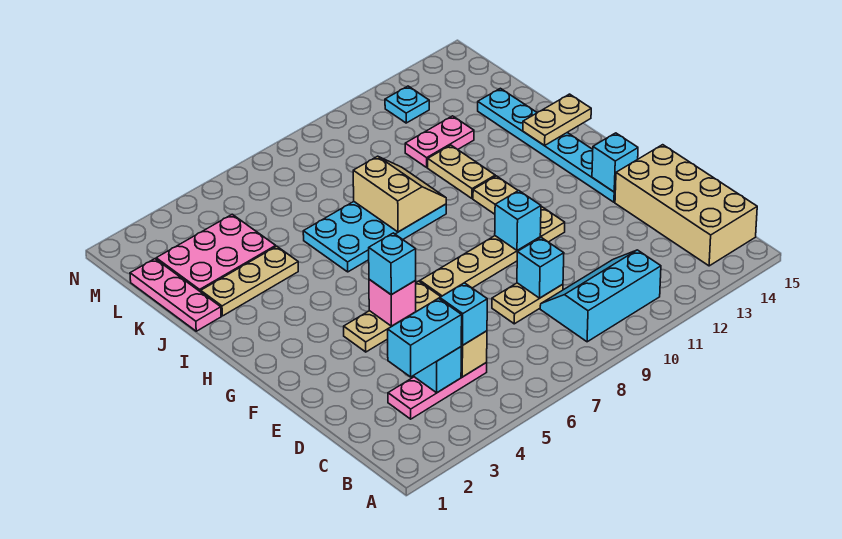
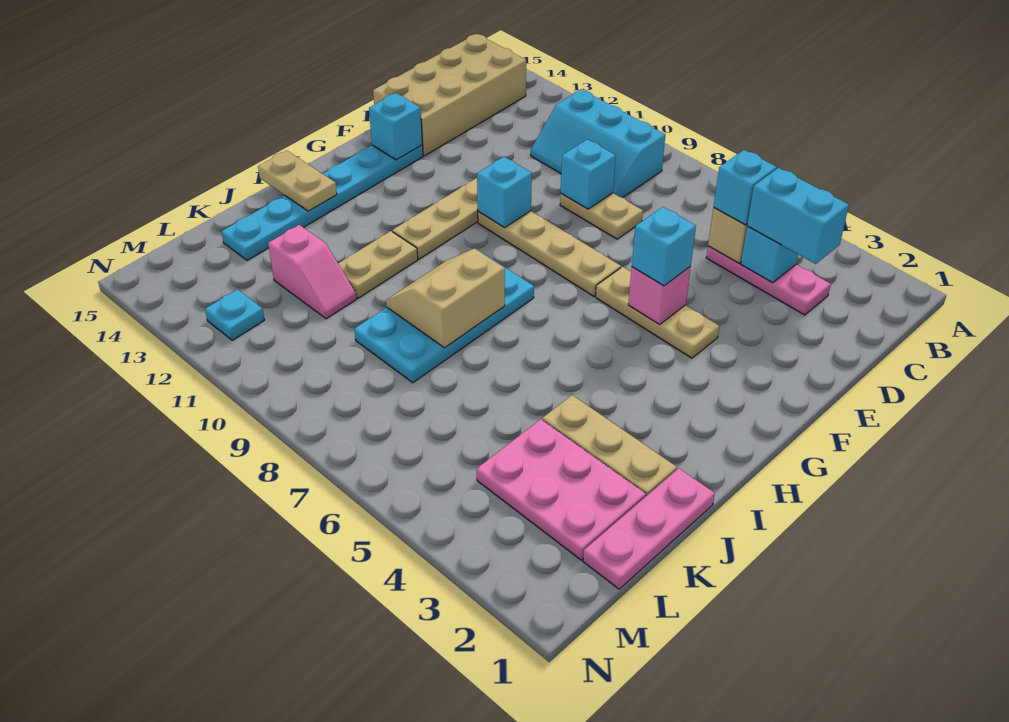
cyan plate I6:J9 level 1 -> cyan plate H8:K9 level 1
pink plate K11:K12 level 1 -> pink slope K11:K12 level 1 top 12

